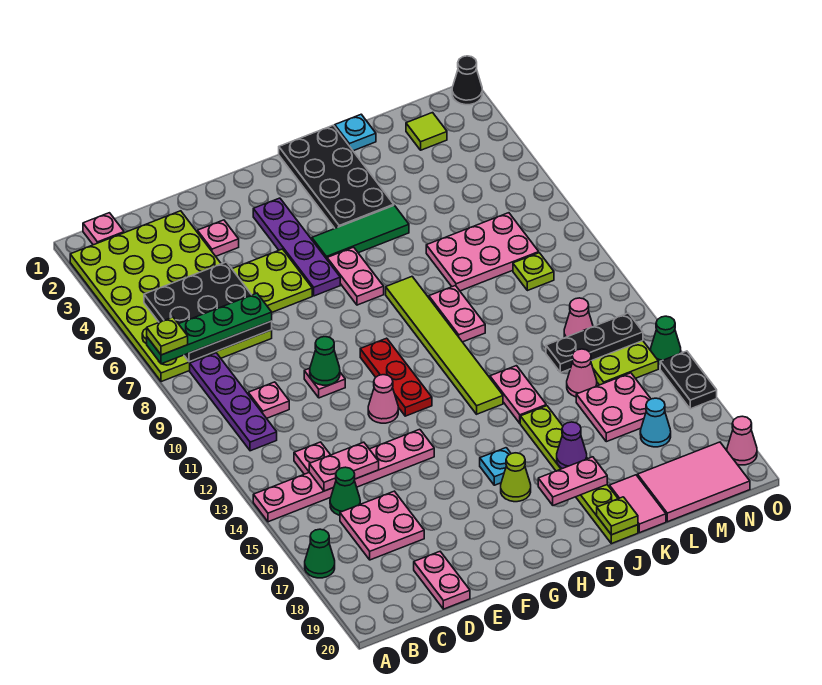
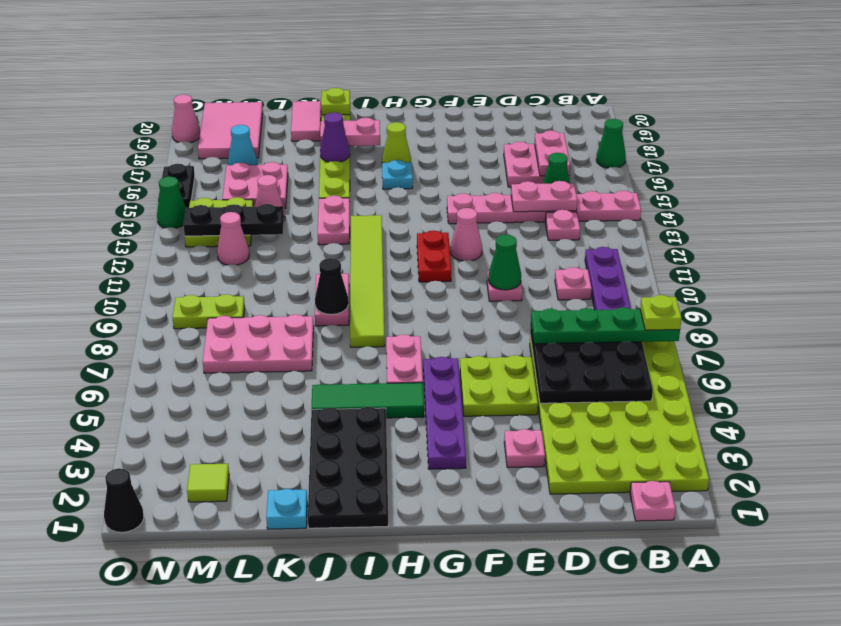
pink plate D19:D20 level 1 -> pink plate C16:C17 level 2
red plate G10:G12 level 1 -> red plate G11:G12 level 1
none -> black cone J9 level 2
pink tile L19:N20 level 1 -> pink tile M18:N20 level 1
lime plate M9 level 1 -> lime plate M9:N9 level 1

